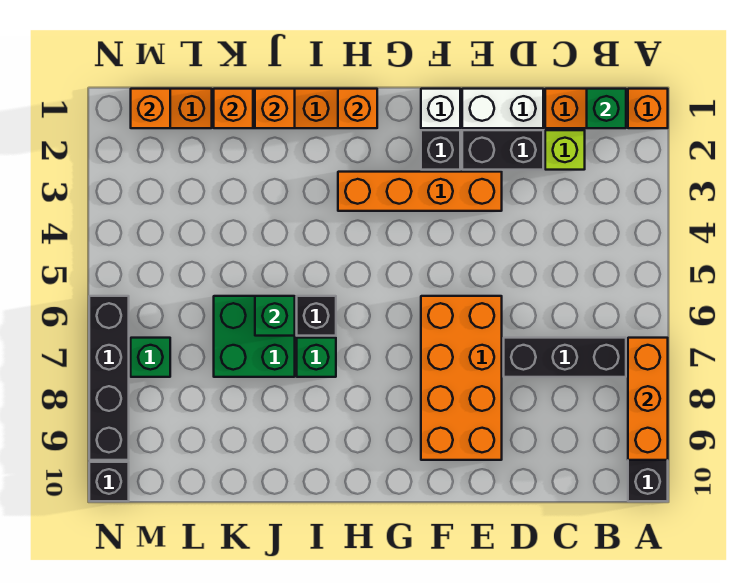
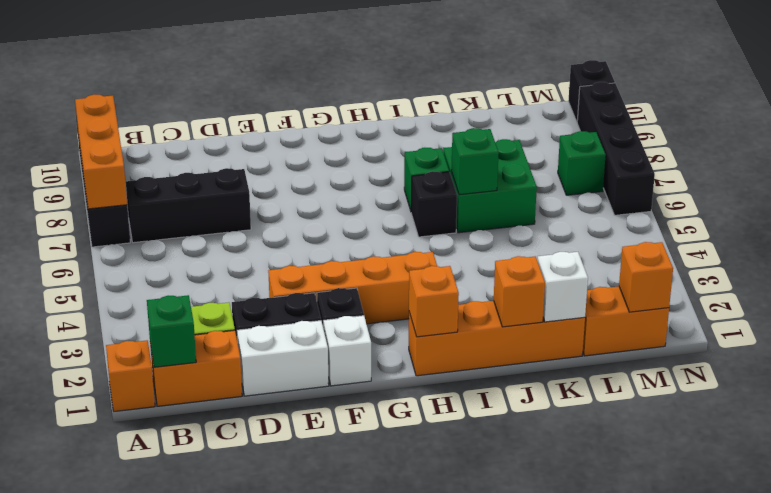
orange brick E6:F9 level 1 -> none
orange brick K1 level 2 -> white brick K1 level 2

